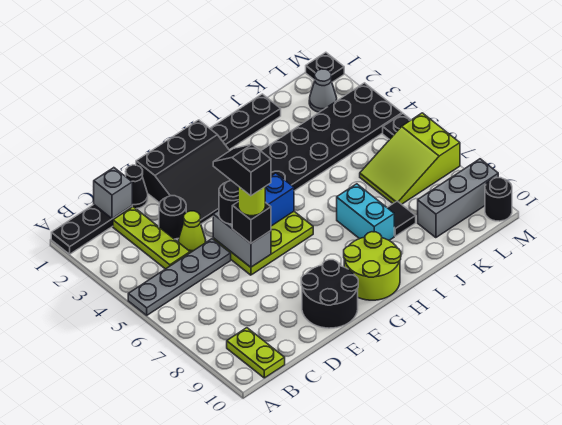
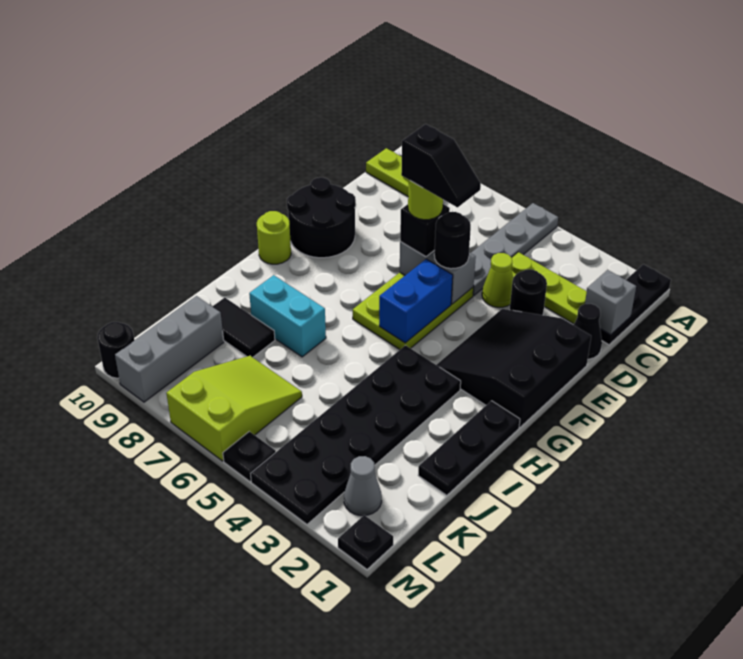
lime round brick G9:H10 level 1 -> lime round brick G10 level 1
black tile J8 level 1 -> black tile J8:J9 level 1

